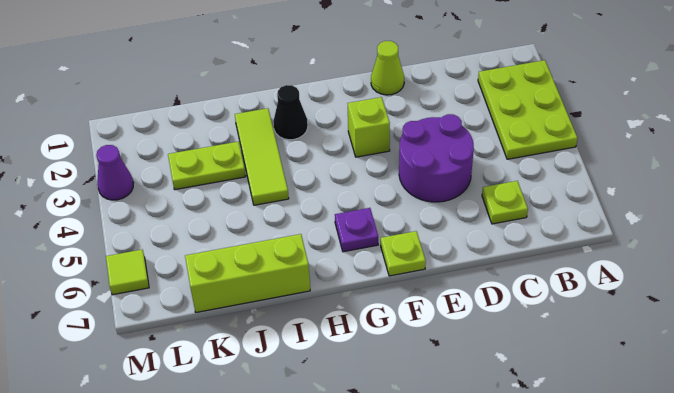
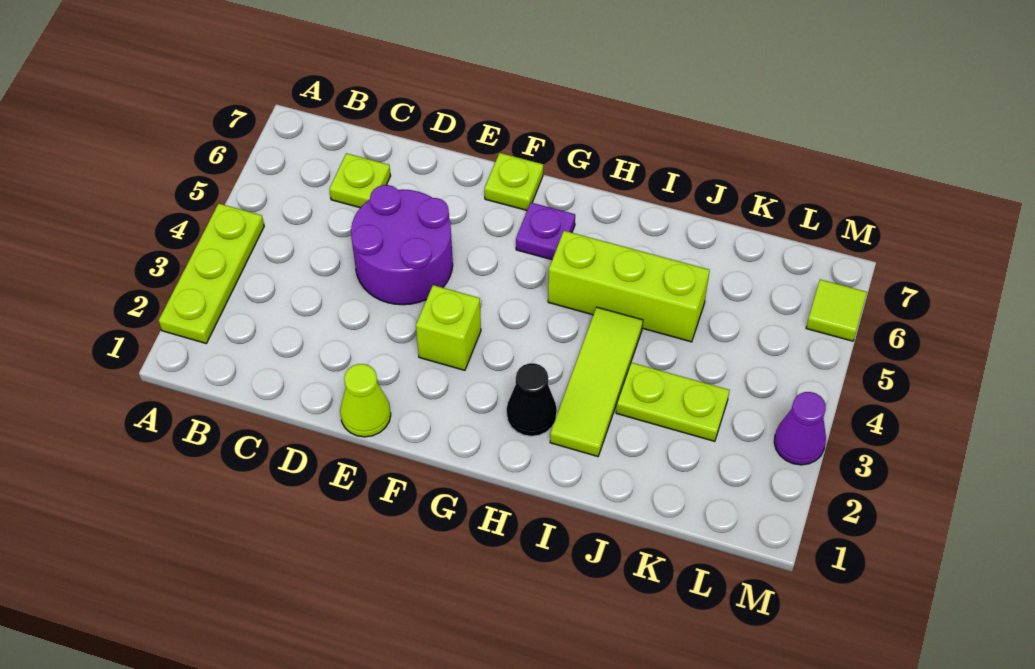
lime plate A2:B4 level 1 -> lime plate A2:A4 level 1
lime brick I7:K7 level 1 -> lime brick H5:J5 level 1

